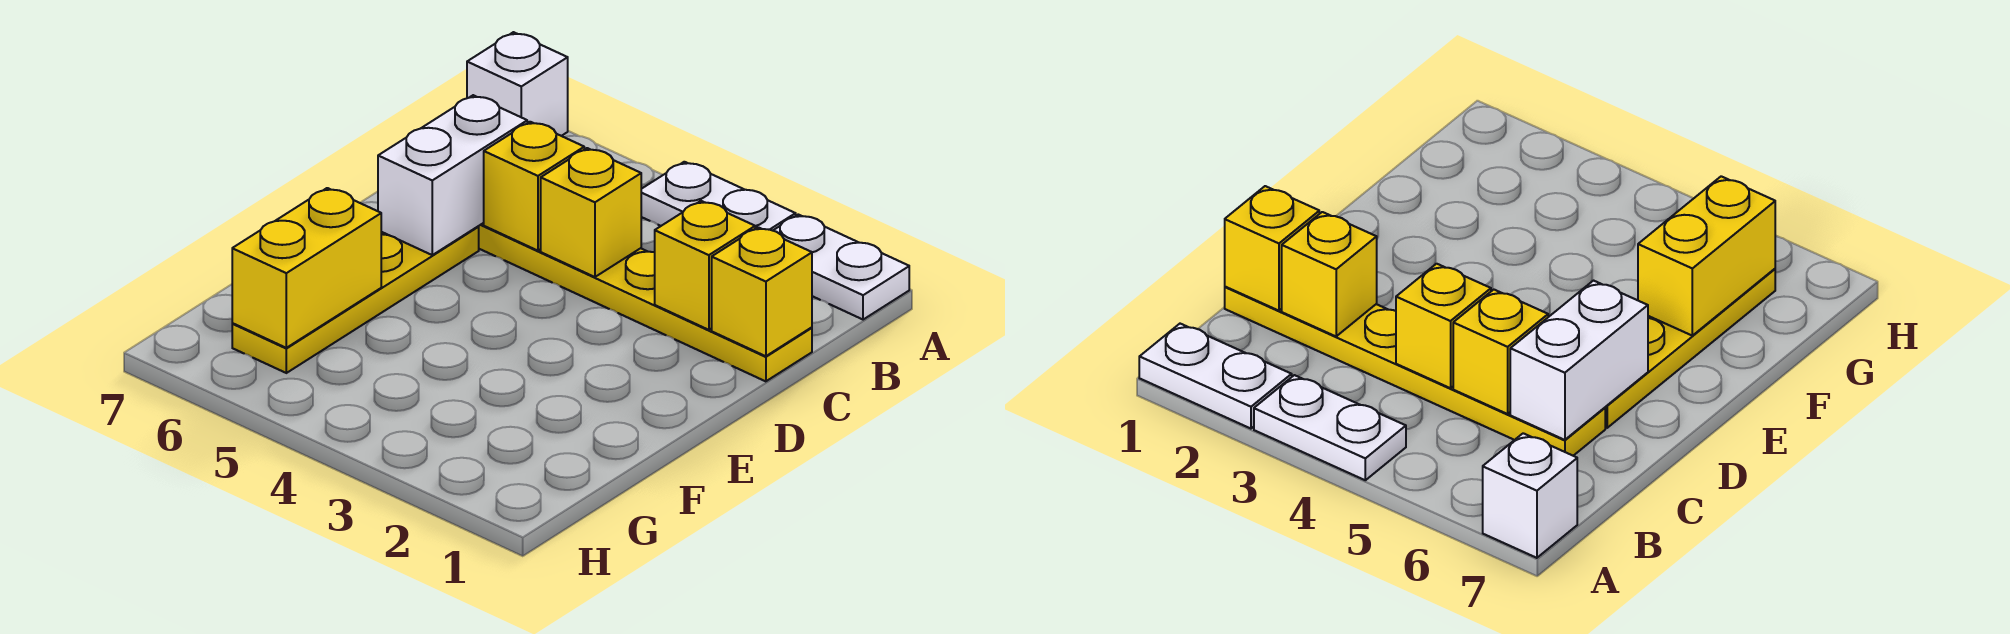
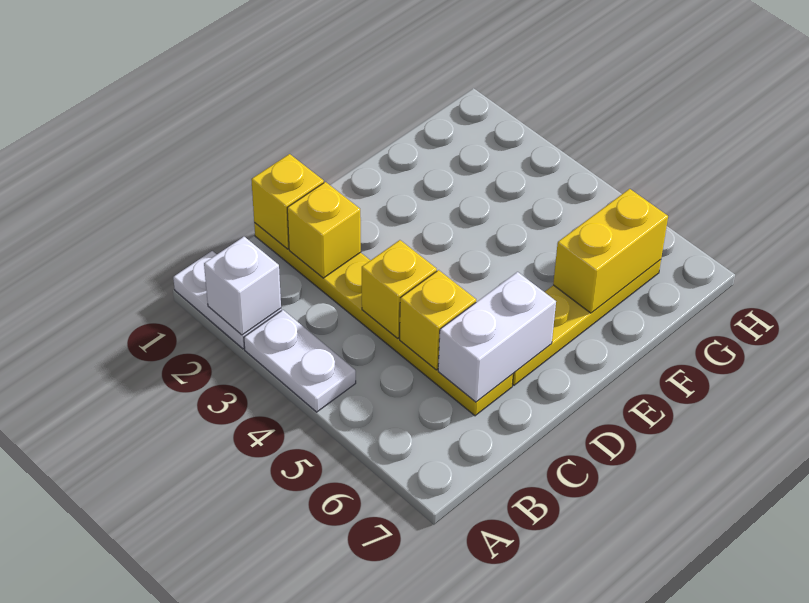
white brick A7 level 1 -> white brick A2 level 2

